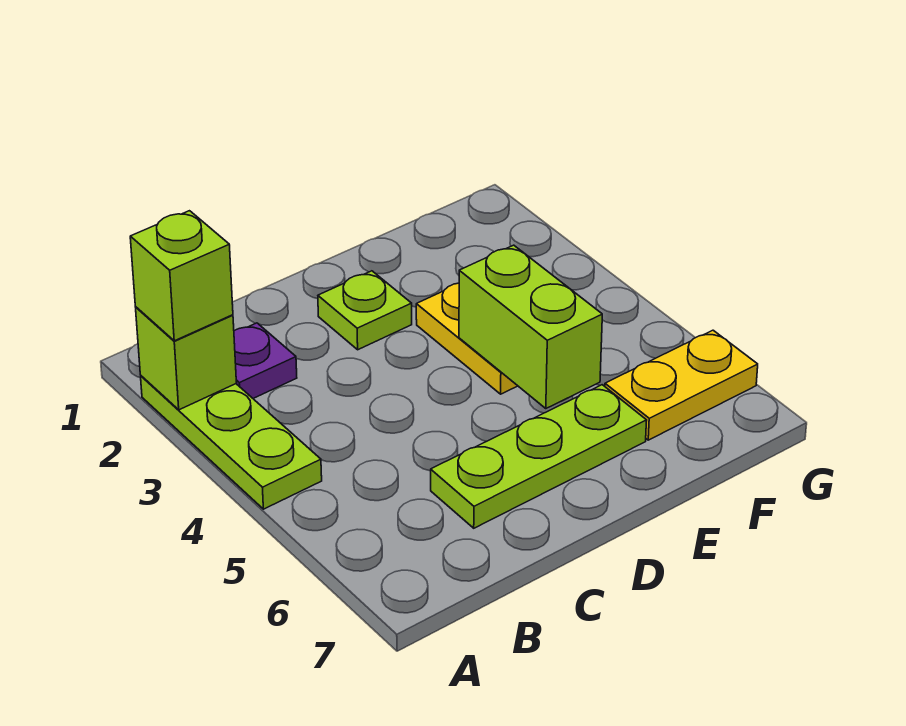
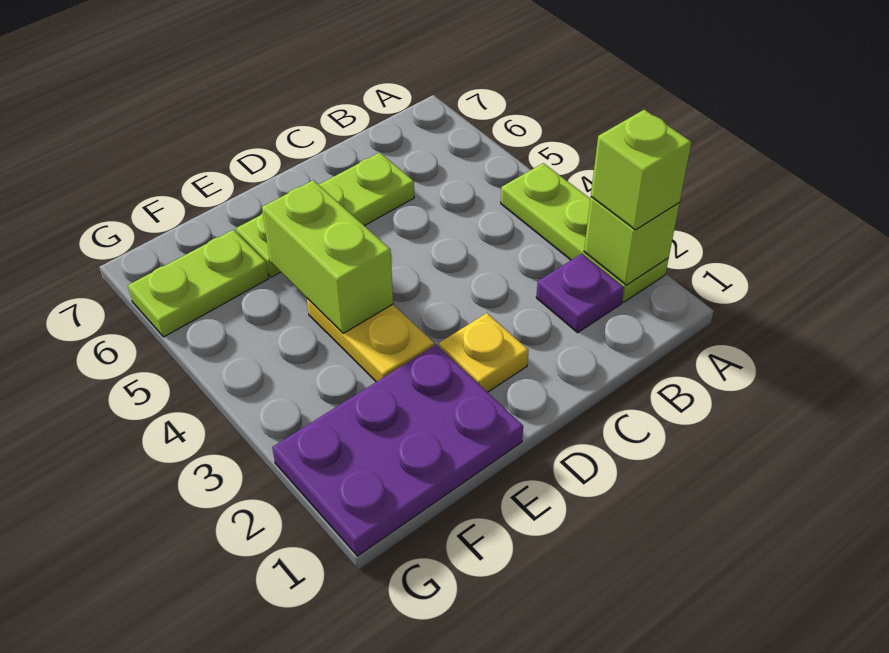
lime plate D2 level 1 -> yellow plate D2 level 1
none -> purple plate E1:G2 level 1
yellow plate F6:G6 level 1 -> lime plate F6:G6 level 1

